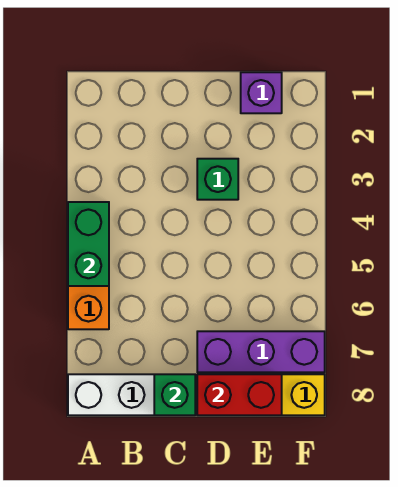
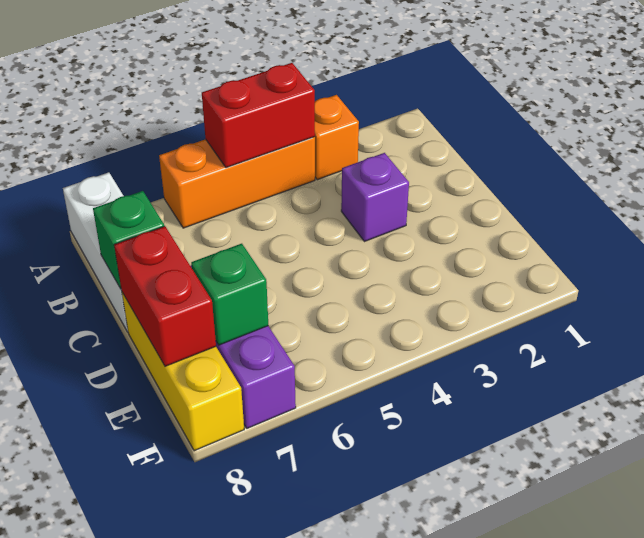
none -> orange brick A3 level 1
green brick A4:A5 level 2 -> red brick A4:A5 level 2
green brick D3 level 1 -> green brick E7 level 2
purple brick E1 level 1 -> purple brick C3 level 1

